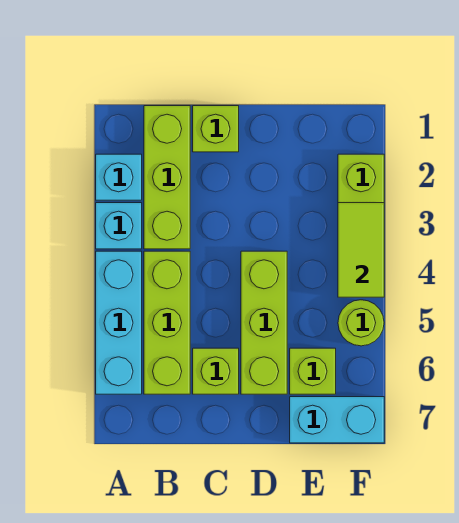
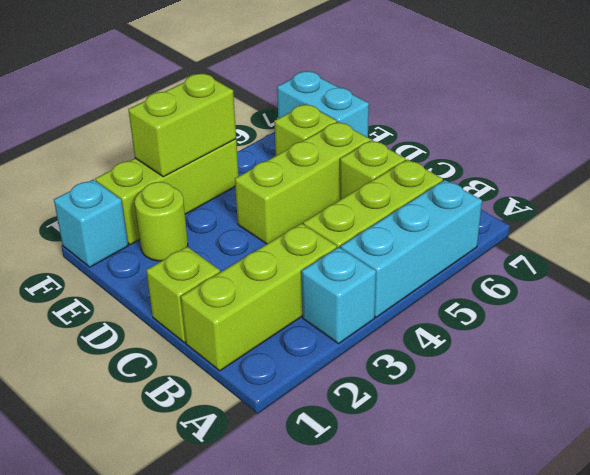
cyan brick A2 level 1 -> cyan brick F1 level 1
lime tile F3:F4 level 2 -> lime brick F3:F4 level 2
lime round brick F5 level 1 -> lime round brick E2 level 1

